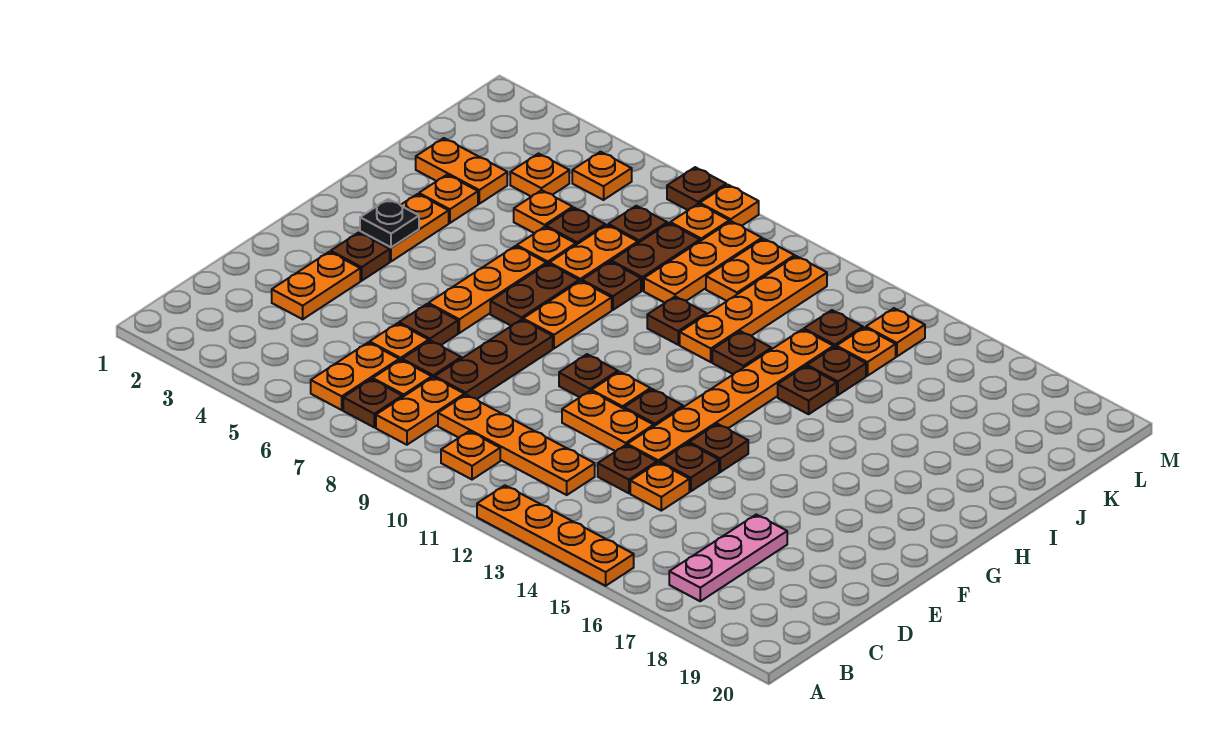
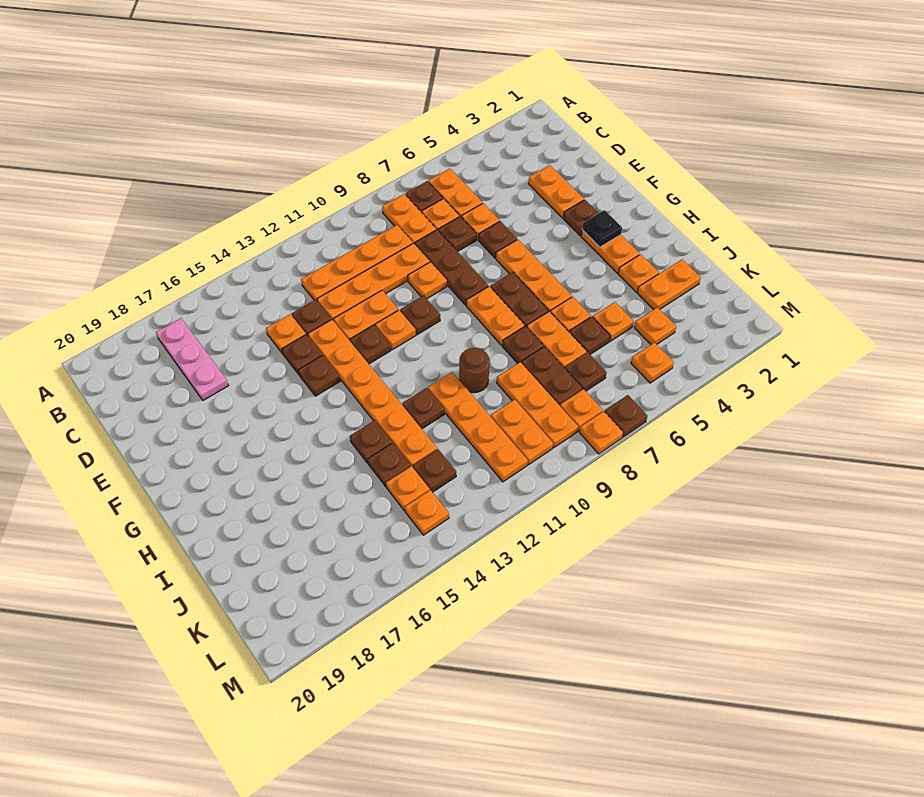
orange plate A12:A15 level 1 -> orange plate D9:D12 level 1
orange plate B10 level 1 -> orange plate E9 level 1
brown plate I10 level 1 -> brown round brick I10 level 1

